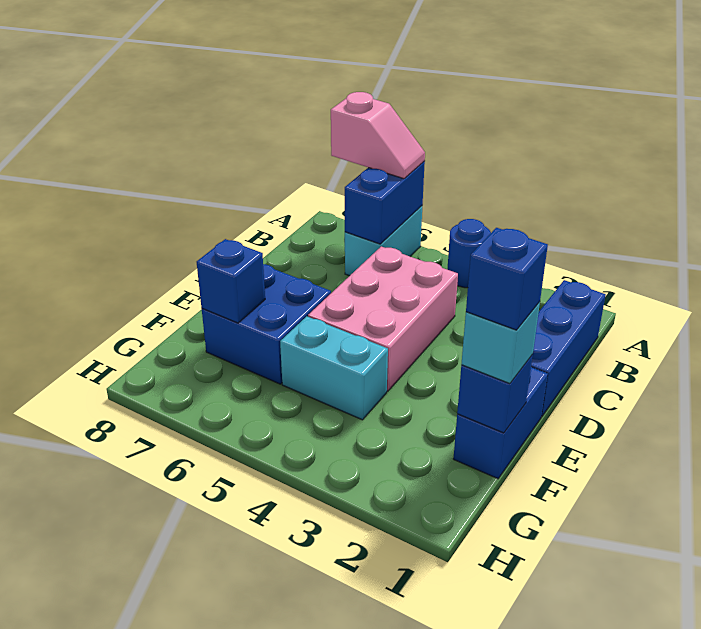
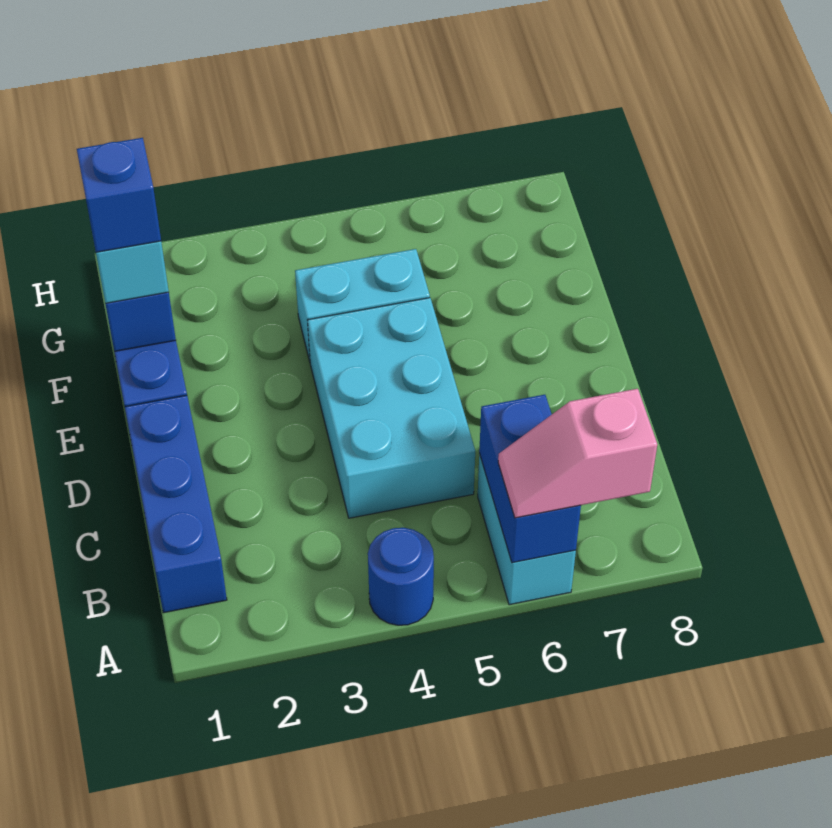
pink brick C4:E5 level 1 -> cyan brick C4:E5 level 1
blue brick E6:F7 level 1 -> none
blue brick F7 level 2 -> none

